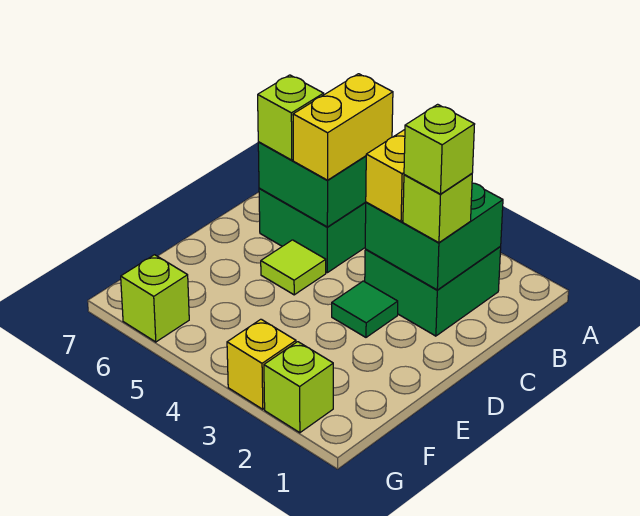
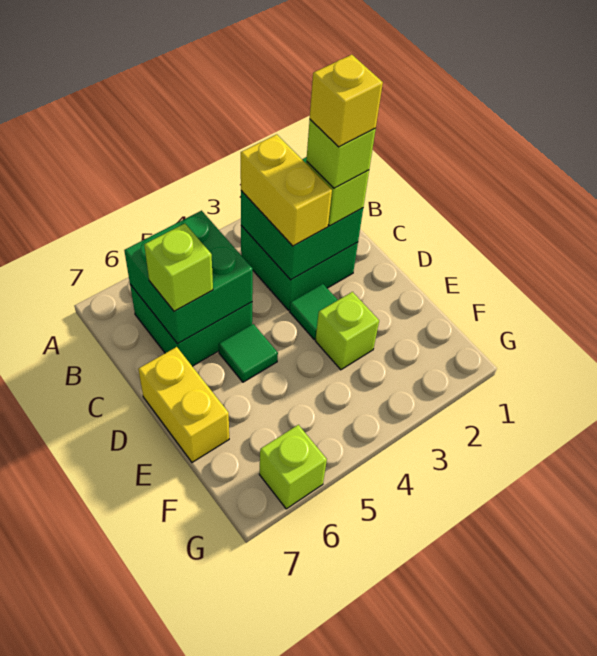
yellow brick B5:C5 level 3 -> yellow brick D7:E7 level 1
lime tile D5 level 1 -> green tile D5 level 1
lime brick G2 level 1 -> lime brick E3 level 1
yellow brick G3 level 1 -> yellow brick C2 level 5

